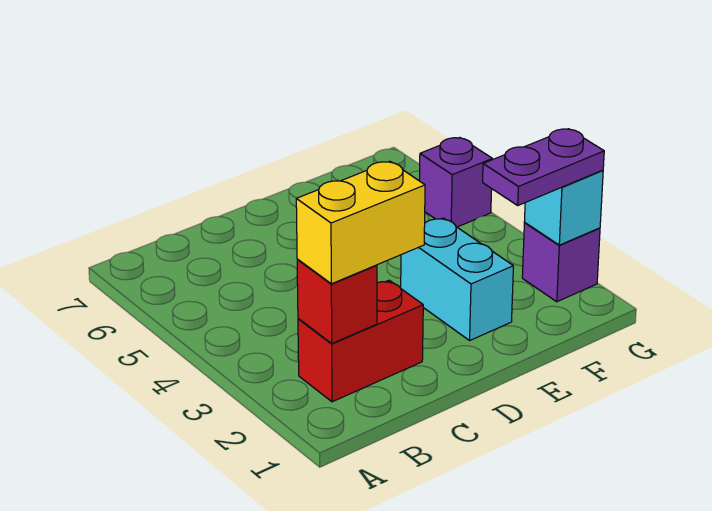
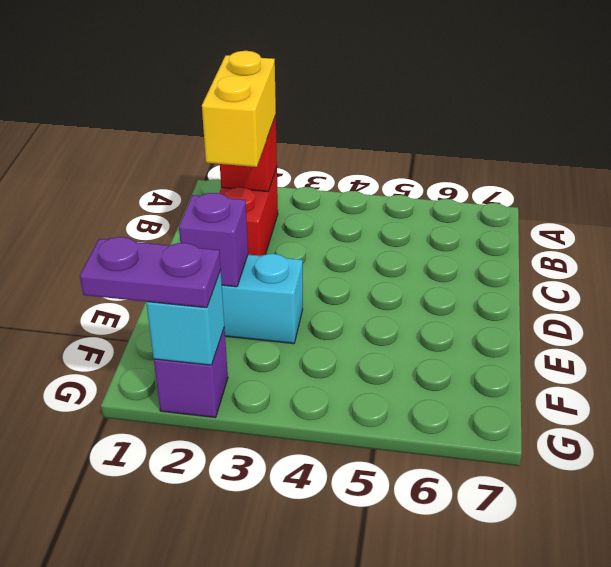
purple plate F2:G2 level 3 -> purple plate G1:G2 level 3
purple brick G5 level 1 -> purple brick E2 level 2

